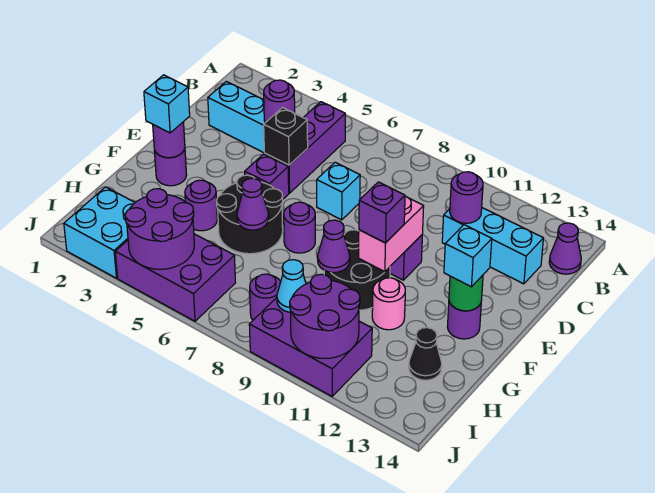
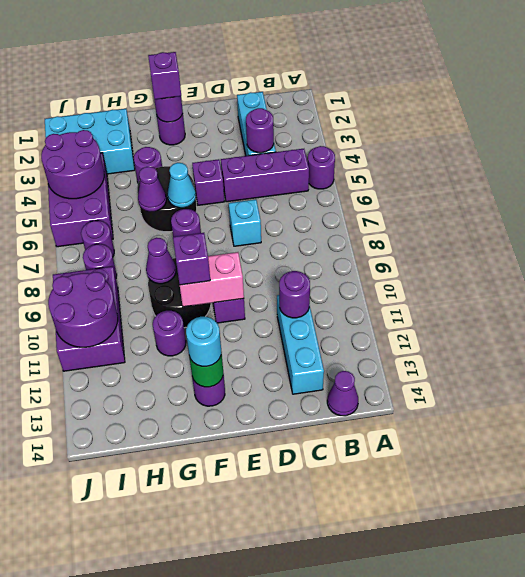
none -> purple round brick A5 level 1
black brick D5 level 2 -> none
cyan brick F2 level 3 -> purple brick F2 level 3
cyan brick F13 level 3 -> cyan round brick F13 level 3
pink round brick G11 level 1 -> purple round brick G11 level 1
black cone H13 level 1 -> none
cyan brick I2:J3 level 1 -> cyan brick H2:J3 level 1
none -> purple round brick I7 level 1
cyan cone I9 level 2 -> cyan cone F6 level 2

